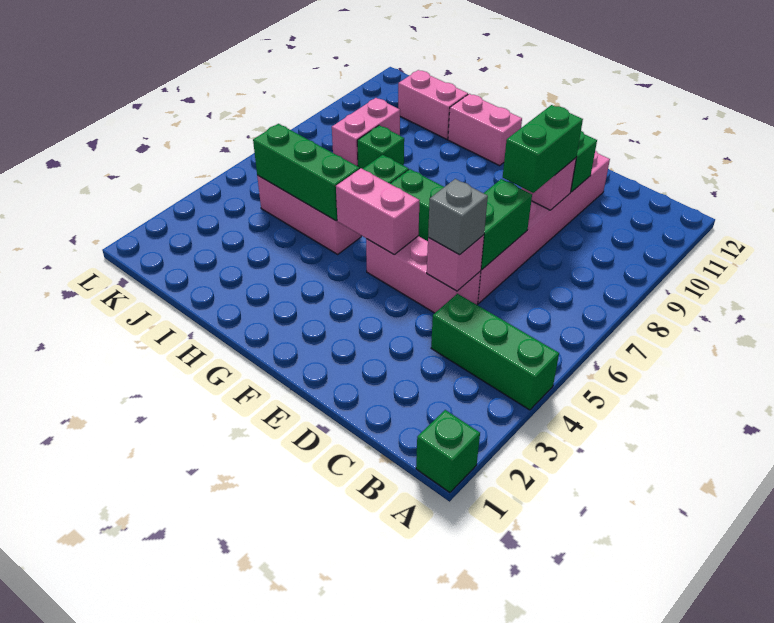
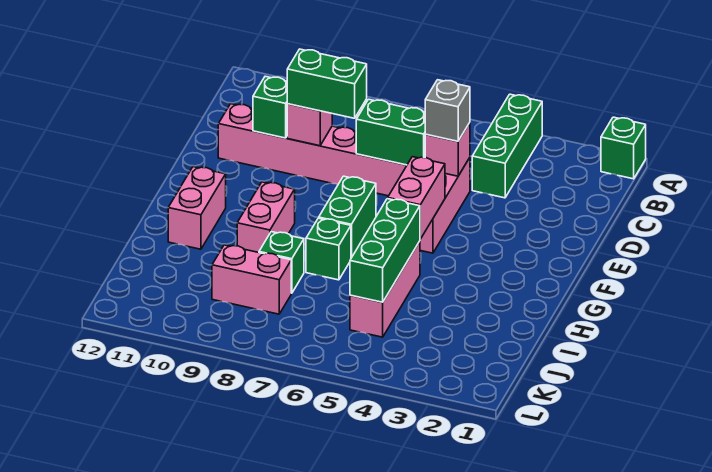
pink brick I11:J11 level 1 -> pink brick G9:H9 level 1

